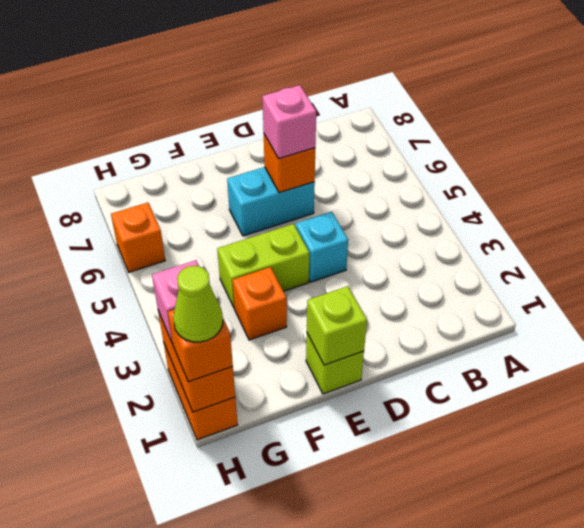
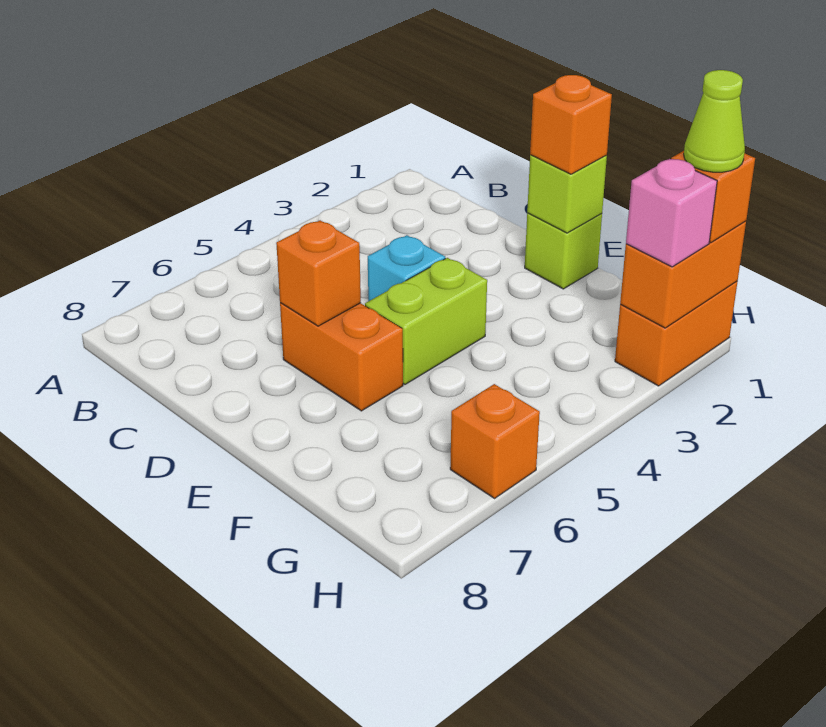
cyan brick D6:E6 level 1 -> orange brick D6:E6 level 1
pink brick D6 level 3 -> none
lime brick E4:F4 level 1 -> lime brick E4:E5 level 1
orange brick F3 level 1 -> orange brick E1 level 3

